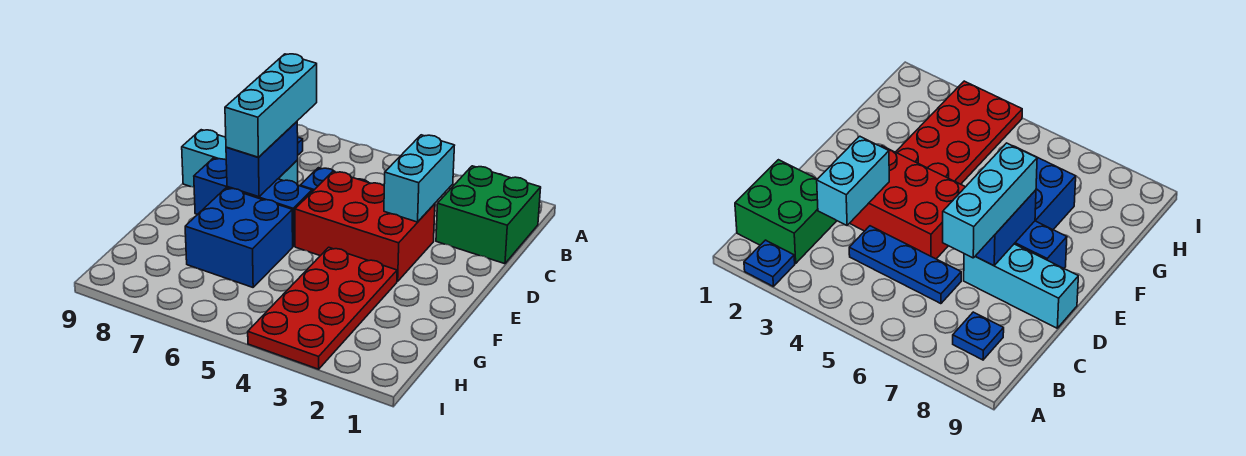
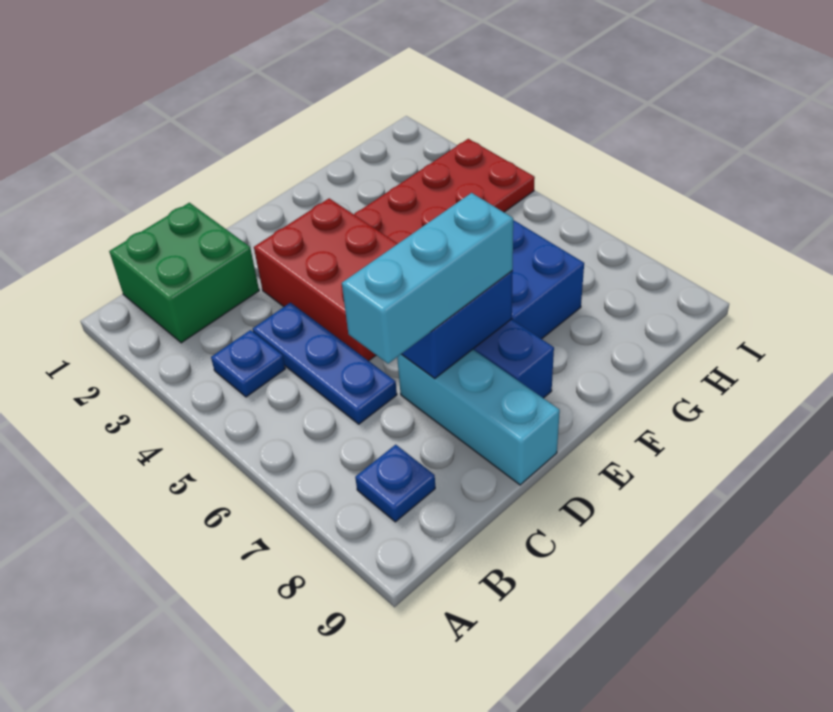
blue plate A2 level 1 -> blue plate B4 level 1
cyan brick C3:D3 level 2 -> none

